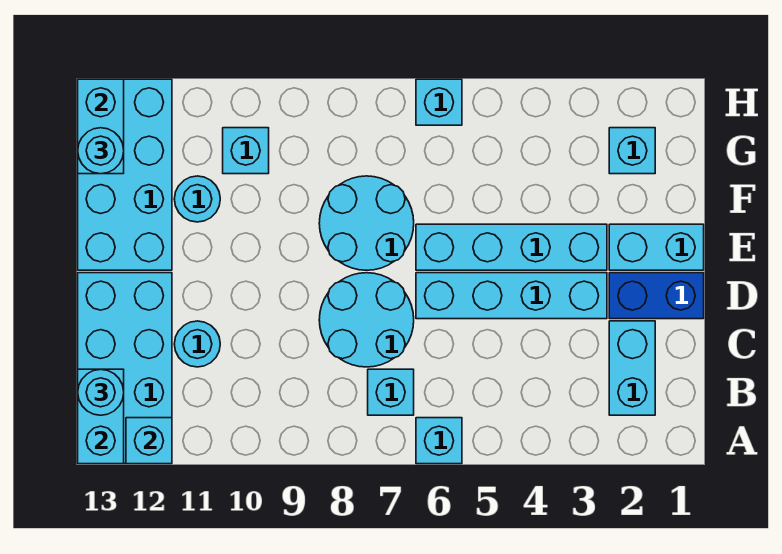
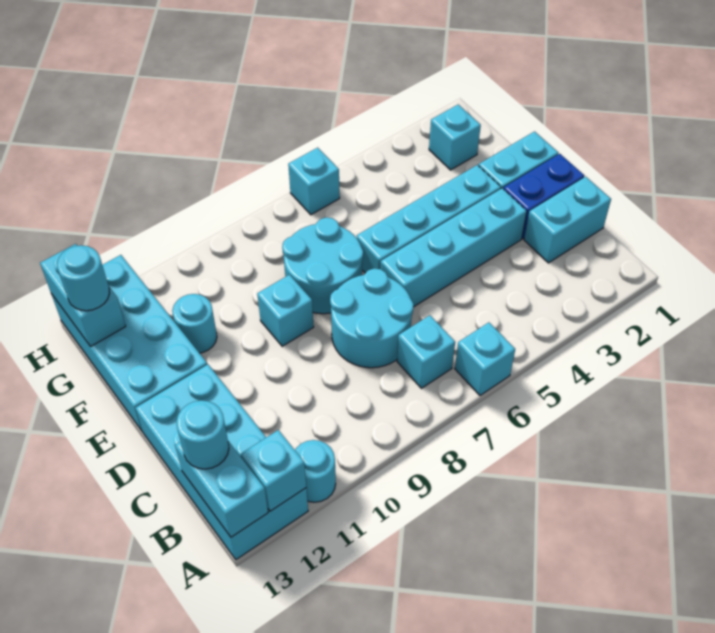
cyan brick B2:C2 level 1 -> cyan brick C1:C2 level 1
cyan round brick C11 level 1 -> cyan round brick A11 level 1
cyan brick G10 level 1 -> cyan brick E9 level 1

